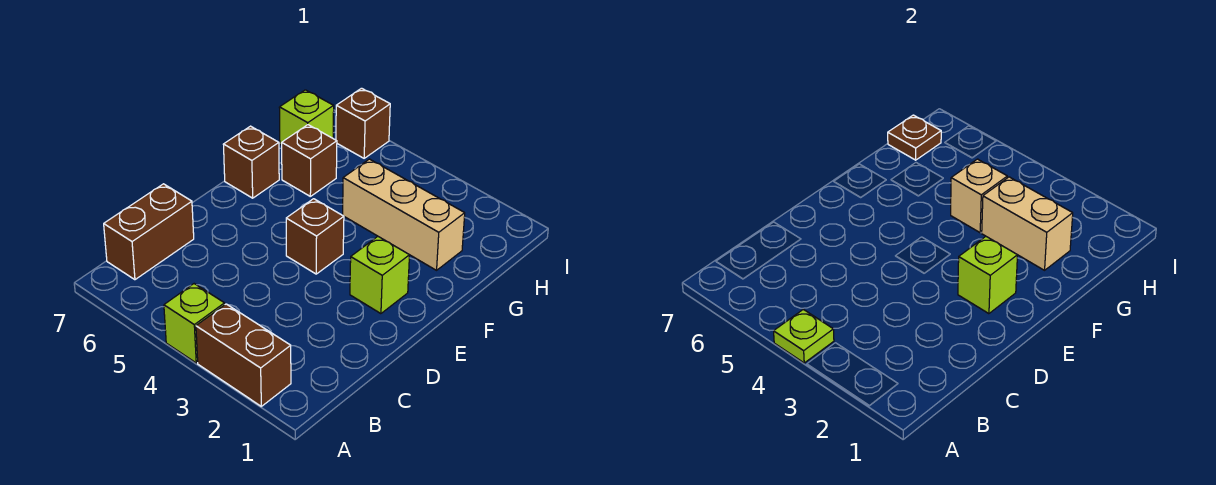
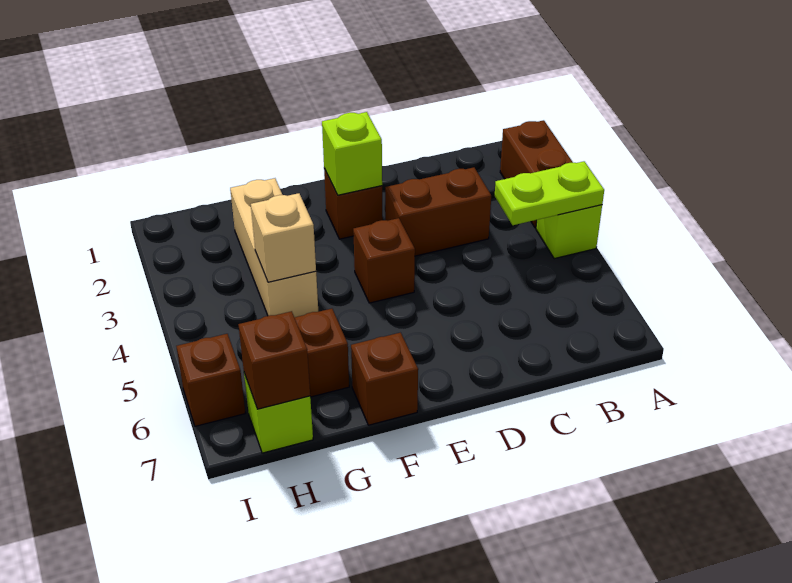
lime plate A4 level 2 -> lime plate A4:B4 level 2
brown brick B7:C7 level 1 -> brown brick C3:D3 level 1
lime brick E2 level 1 -> brown brick E2 level 1
tan brick G2:G3 level 2 -> none
brown plate H7 level 2 -> brown brick H7 level 2

